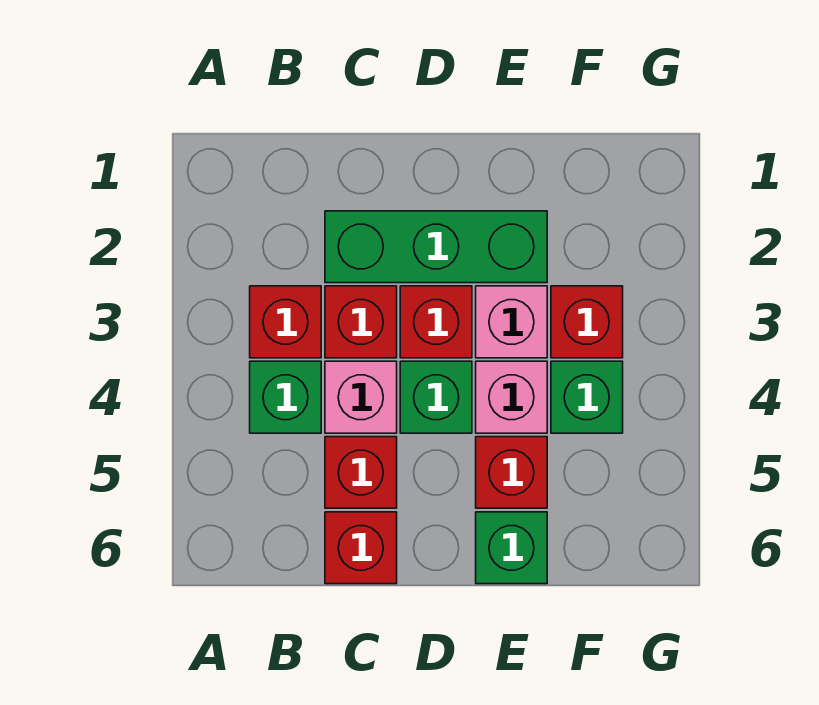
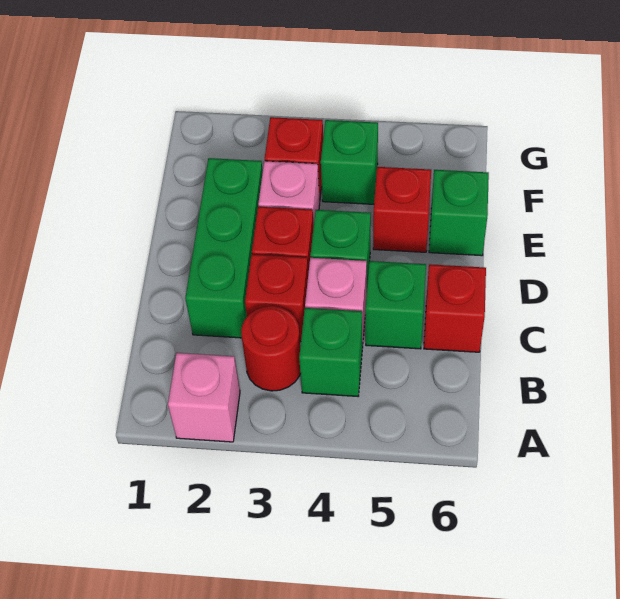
red brick B3 level 1 -> red round brick B3 level 1
red brick C5 level 1 -> green brick C5 level 1
pink brick E4 level 1 -> pink brick A2 level 1

